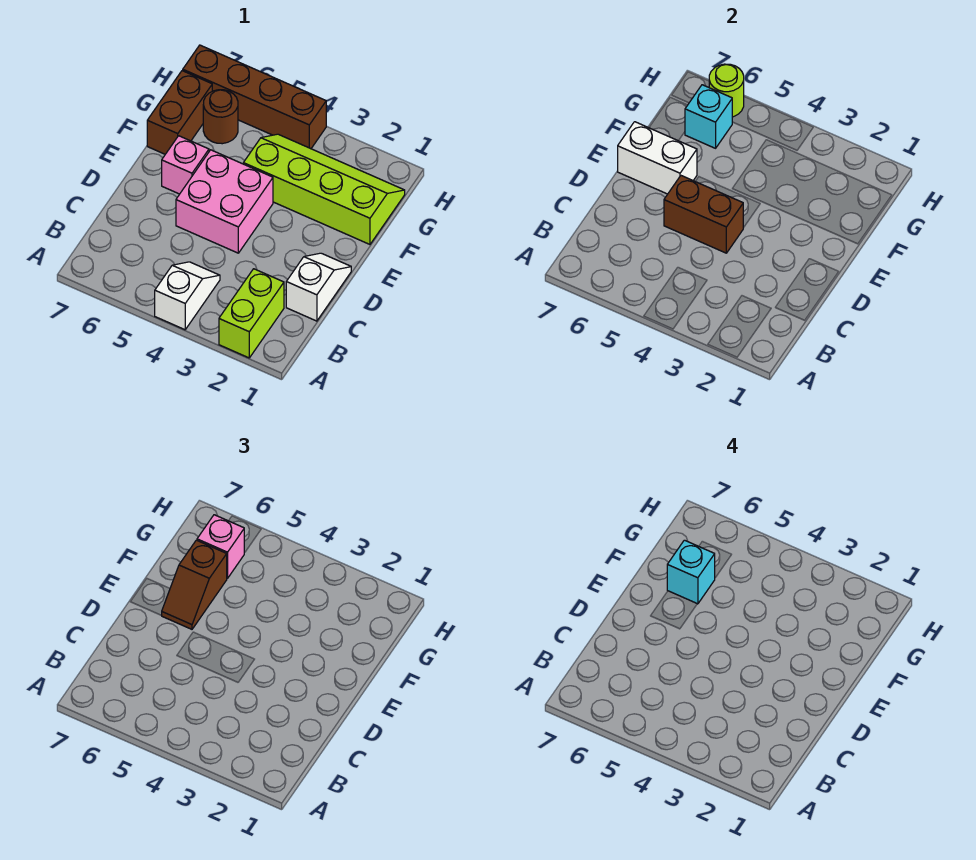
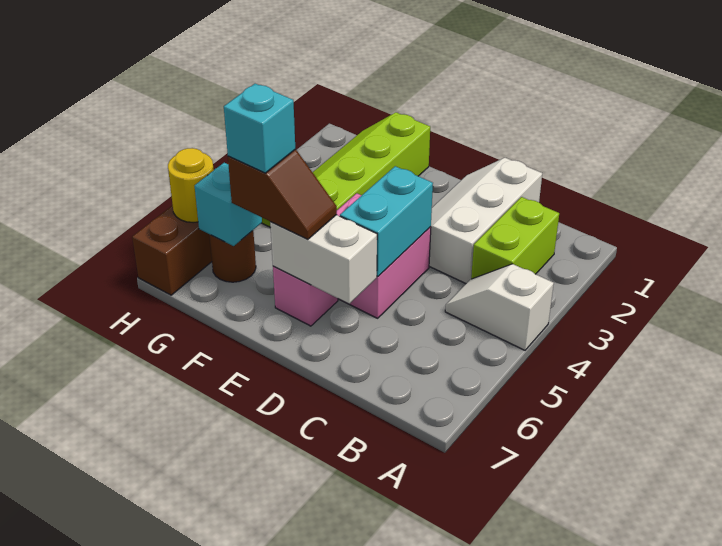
lime brick A2:B2 level 1 -> lime brick B2:B3 level 1
white slope C1:D1 level 1 top C -> white slope C1:D3 level 1 top C
brown brick D4:D5 level 2 -> cyan brick D4:D5 level 2
white brick E6:E7 level 2 -> white brick D6:E6 level 2
brown brick F7:G7 level 1 -> none
pink brick G6 level 3 -> none
lime round brick H6 level 2 -> yellow round brick H6 level 2

